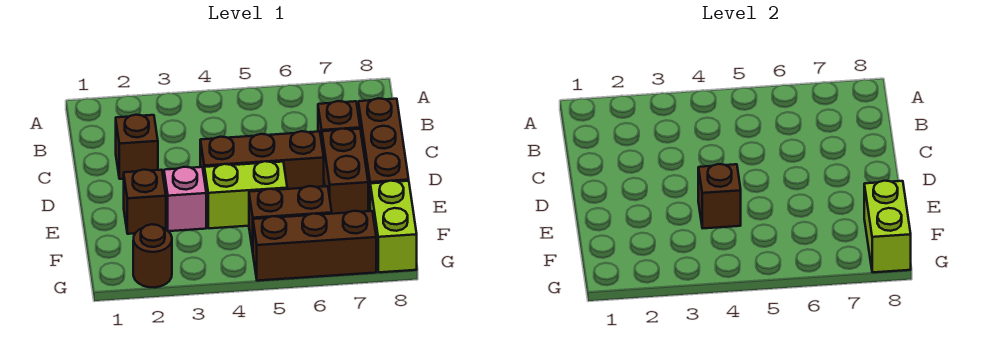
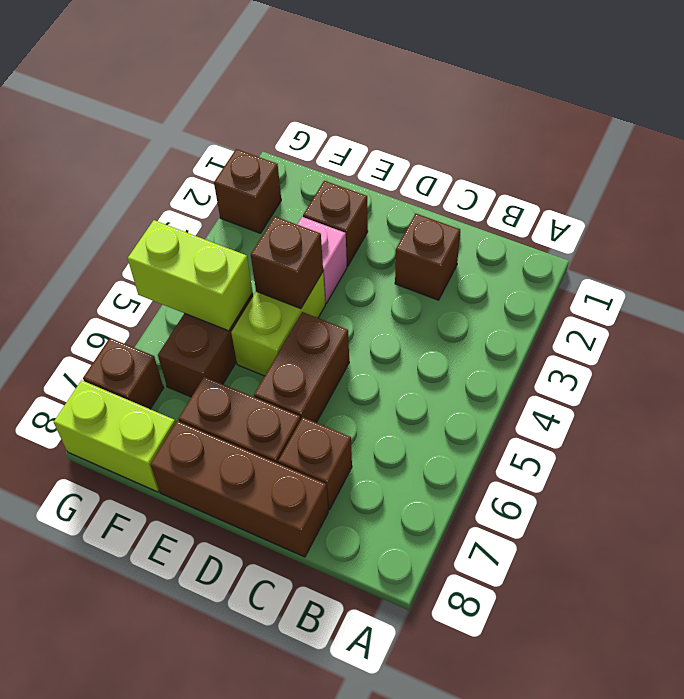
brown brick D4:D6 level 1 -> brown brick D5:D6 level 1
lime brick F8:G8 level 2 -> lime brick F5:G5 level 2
brown round brick G2 level 1 -> brown brick G2 level 1
brown brick G5:G7 level 1 -> brown brick G7 level 1

